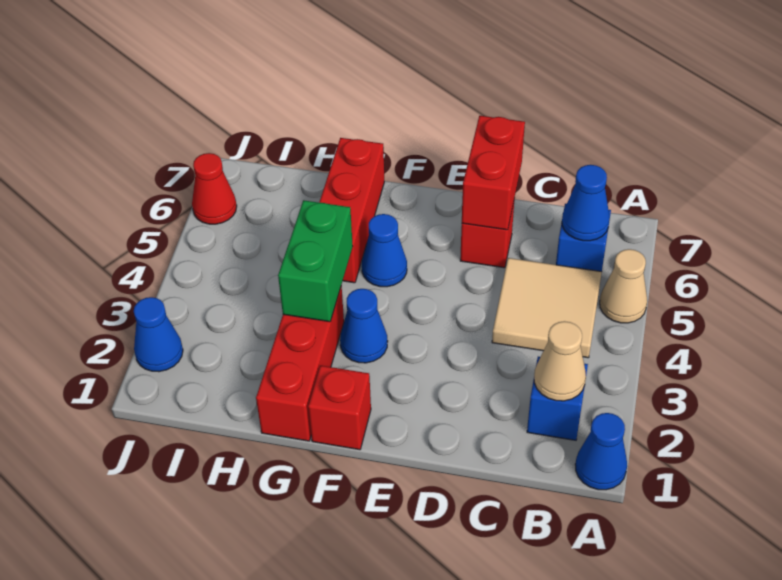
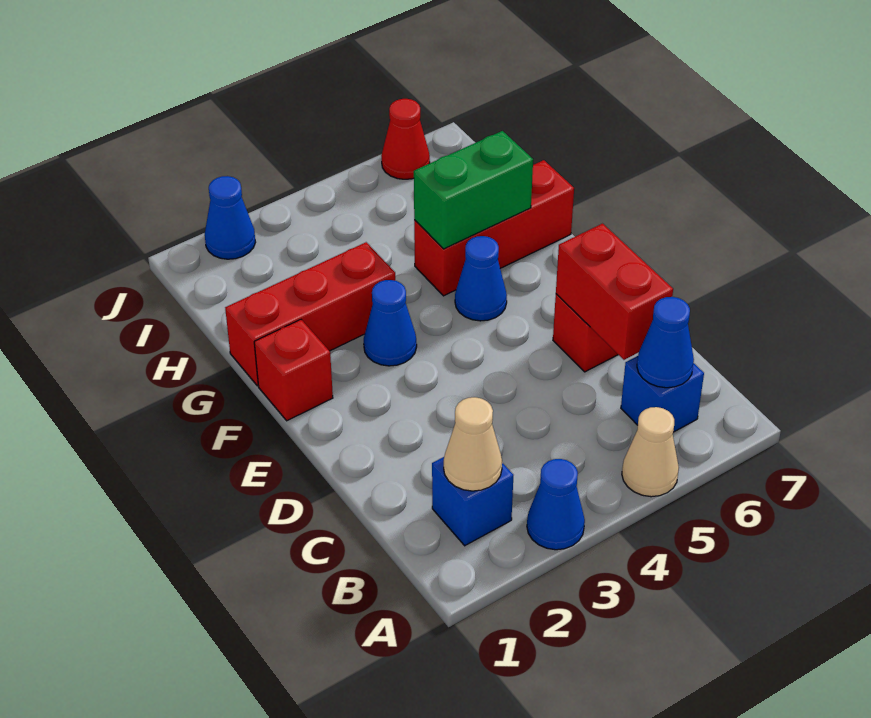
blue cone A1 level 1 -> blue cone A3 level 1
tan tile B4:C5 level 1 -> none
red brick D6:D7 level 2 -> red brick C6:D6 level 2
green brick G3:G4 level 2 -> green brick G5:G6 level 2

